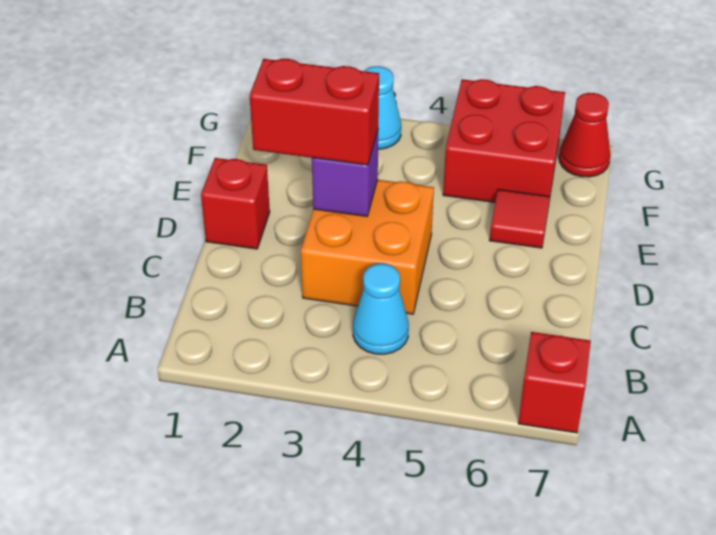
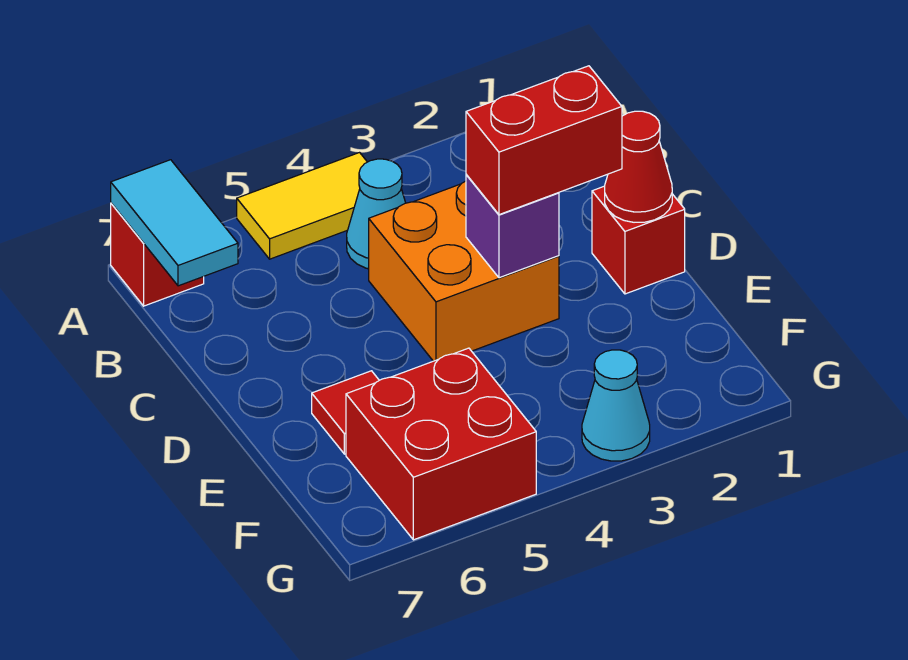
none -> yellow tile A4:A5 level 1
none -> cyan tile A7:B7 level 2
red cone G7 level 1 -> red cone D1 level 2

